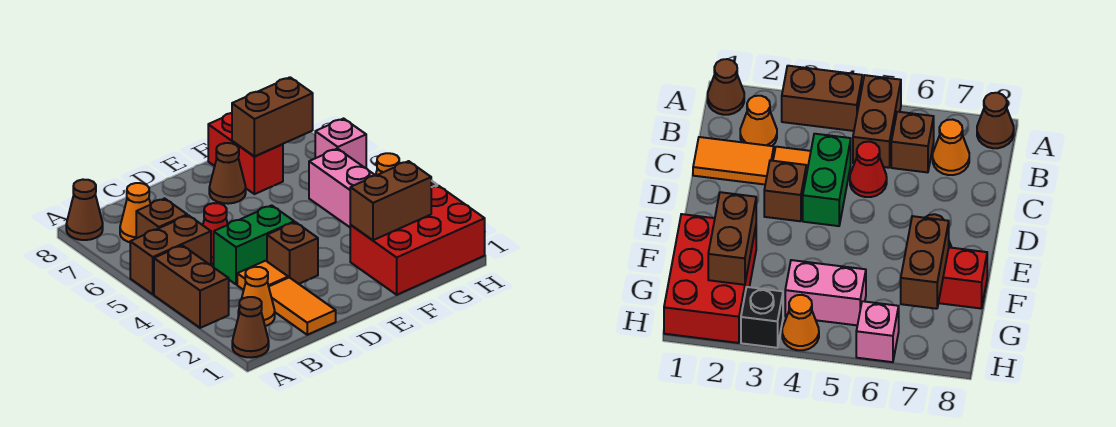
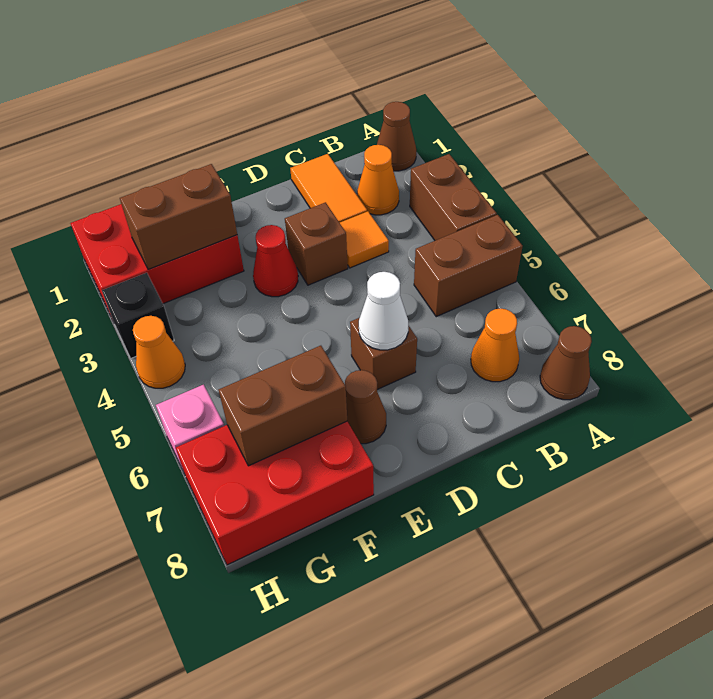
brown brick B6 level 1 -> brown brick D6 level 1
green brick C4:D4 level 1 -> none
red cone C5 level 1 -> red cone E3 level 1
none -> white cone D6 level 2
red brick F7:F8 level 1 -> red brick F7:H8 level 1
pink brick G4:G5 level 1 -> none

